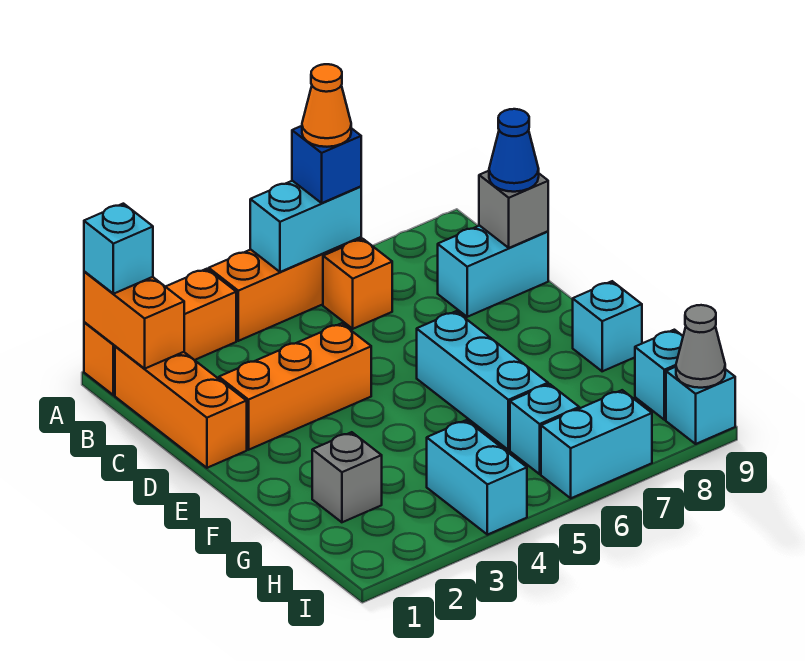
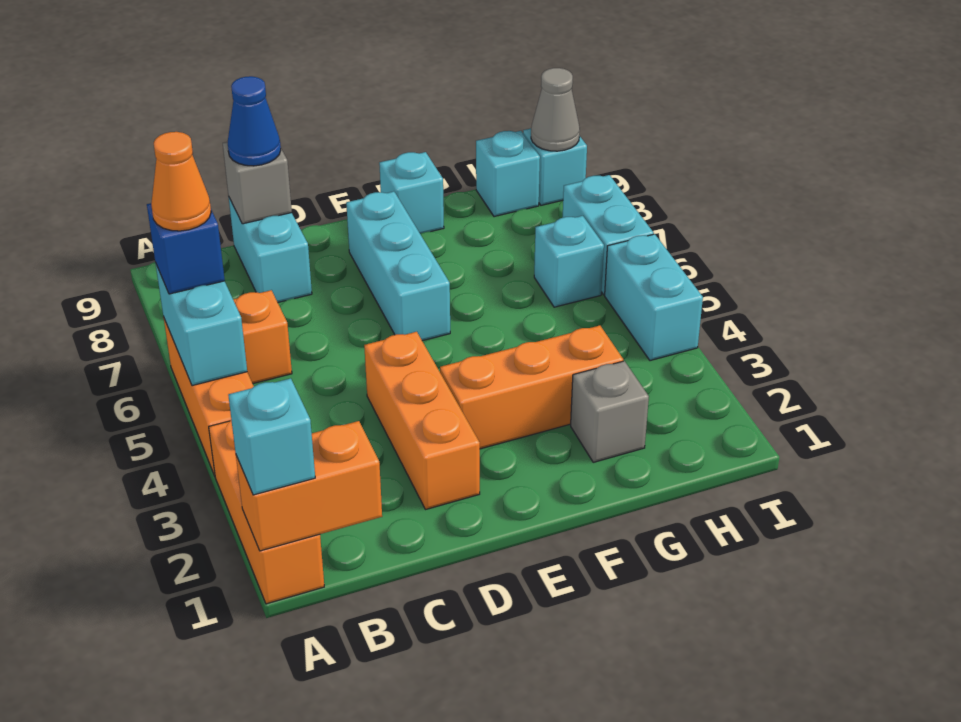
orange brick B1:D1 level 1 -> orange brick E3:G3 level 1
cyan brick E6:G6 level 1 -> cyan brick E6:E8 level 1
cyan brick H4:I4 level 1 -> cyan brick I4:I5 level 1

